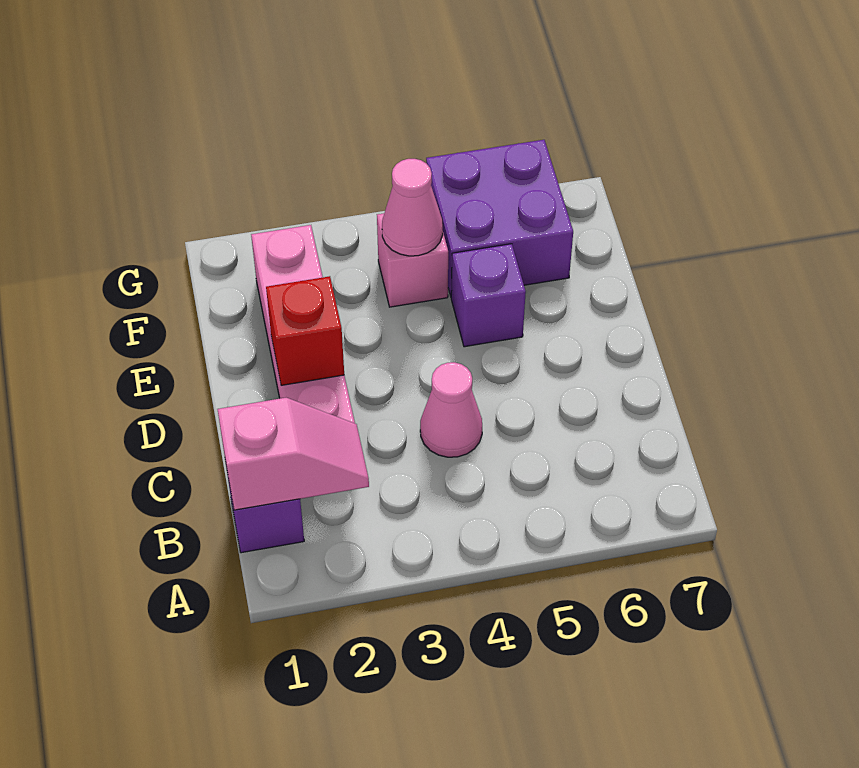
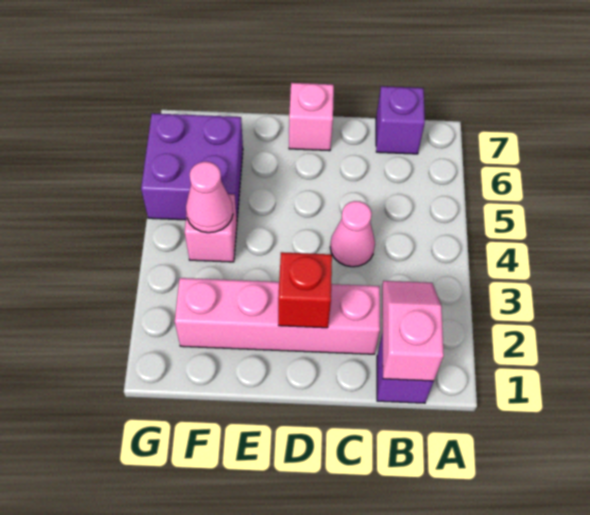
none -> pink brick D7 level 1
purple brick E5 level 1 -> purple brick B7 level 1

